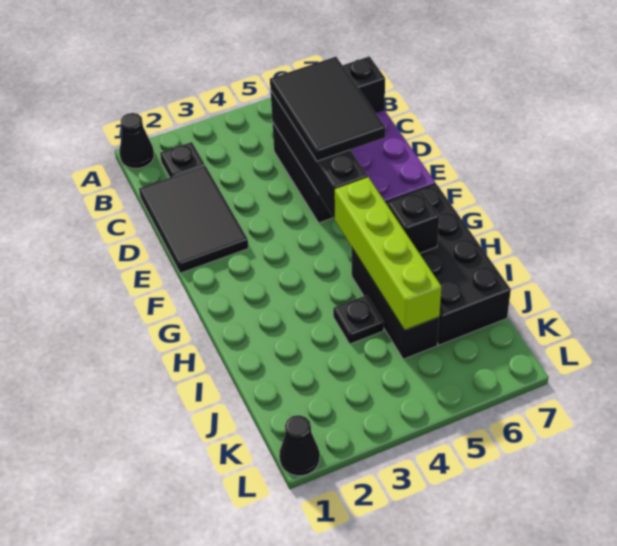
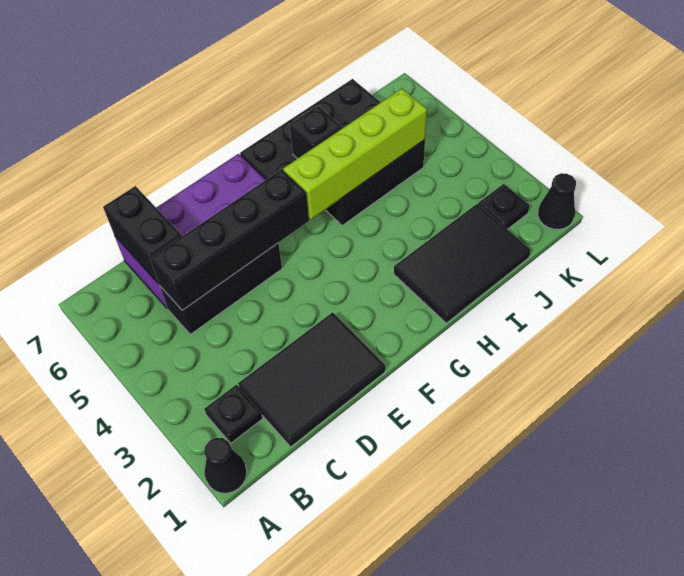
black tile C5:E6 level 3 -> black tile H1:J2 level 1
black plate I4 level 1 -> black plate K2 level 1

